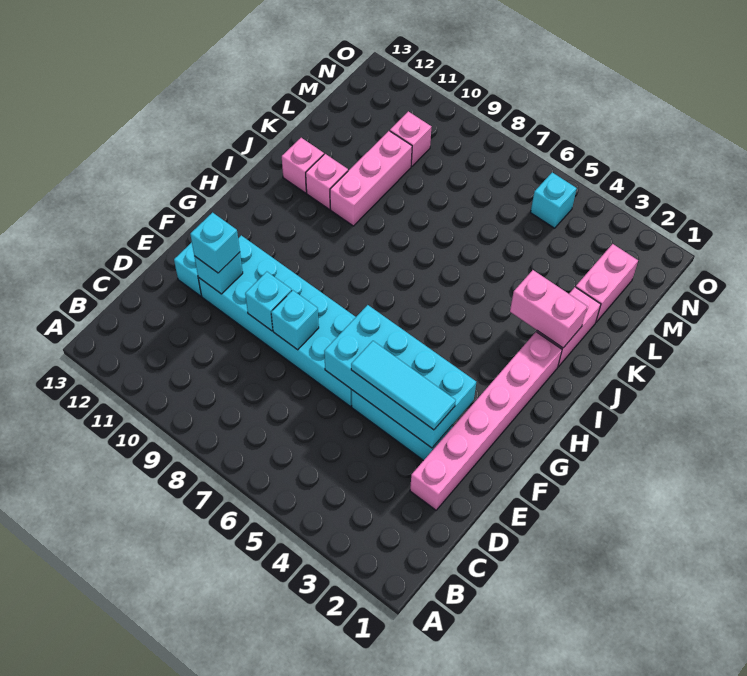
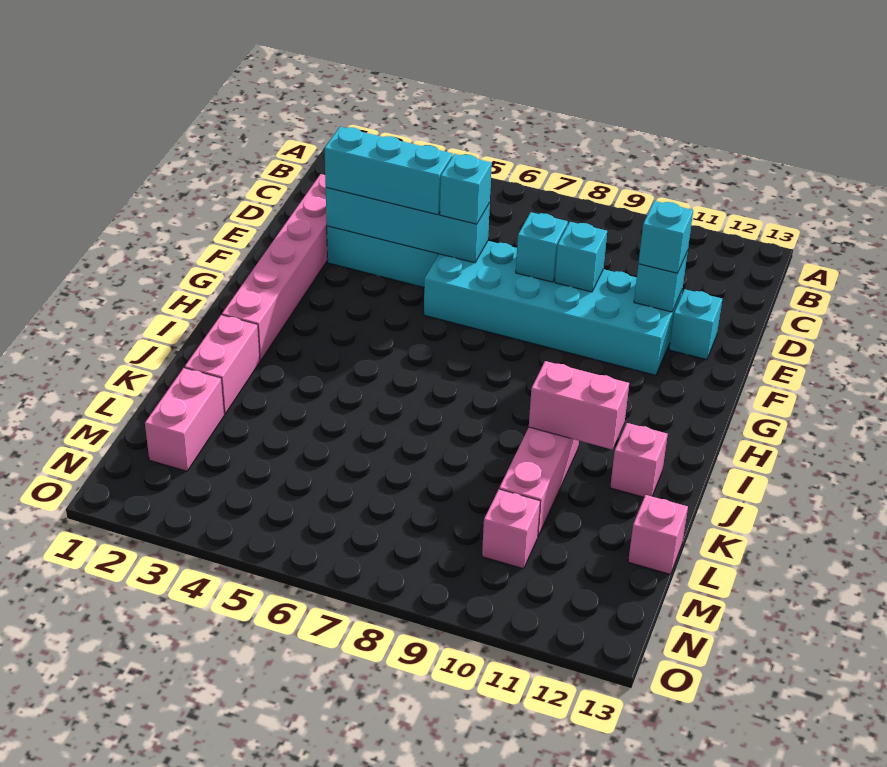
cyan brick E3:F6 level 2 -> cyan brick E3:E6 level 2
cyan tile E3:E5 level 3 -> cyan brick E3:E5 level 3
pink brick J2:J3 level 2 -> pink brick J10:J11 level 2
pink brick J11 level 1 -> pink brick L13 level 1
cyan brick N5 level 1 -> cyan brick E6 level 3

